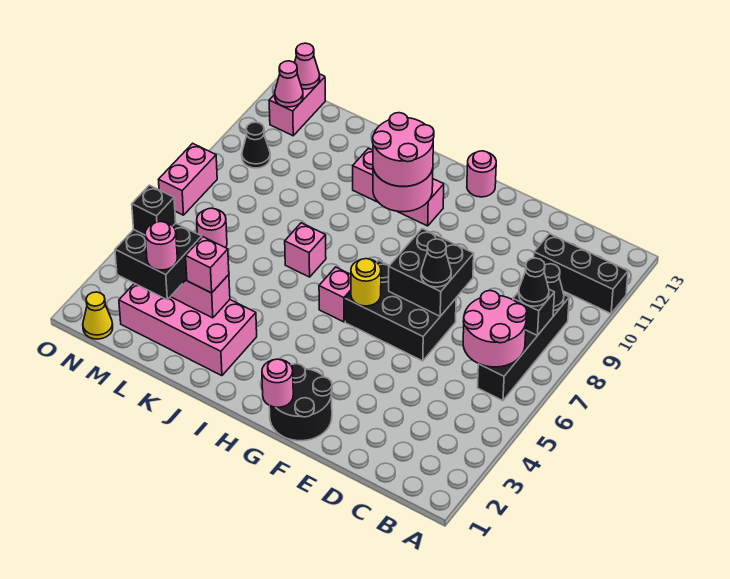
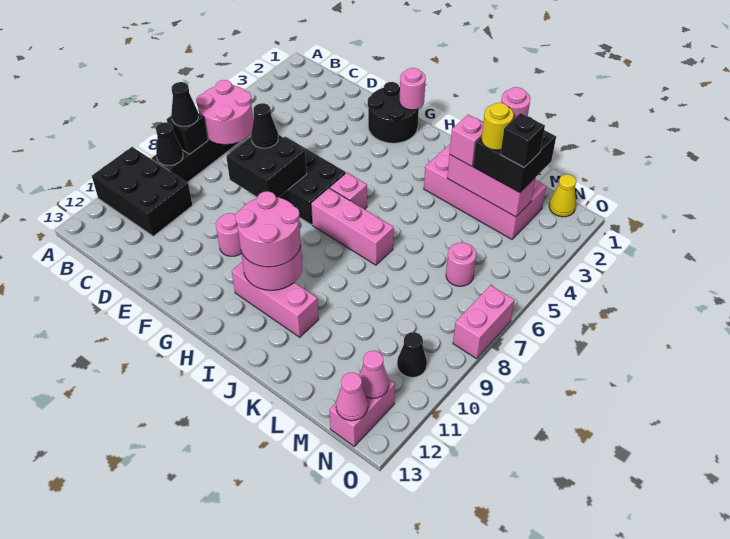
black brick A11:C11 level 1 -> black brick A10:C11 level 1
yellow round brick G6 level 2 -> yellow round brick L3 level 4
pink round brick G13 level 1 -> pink round brick F10 level 1
pink brick J7 level 1 -> pink brick H7:J7 level 1

